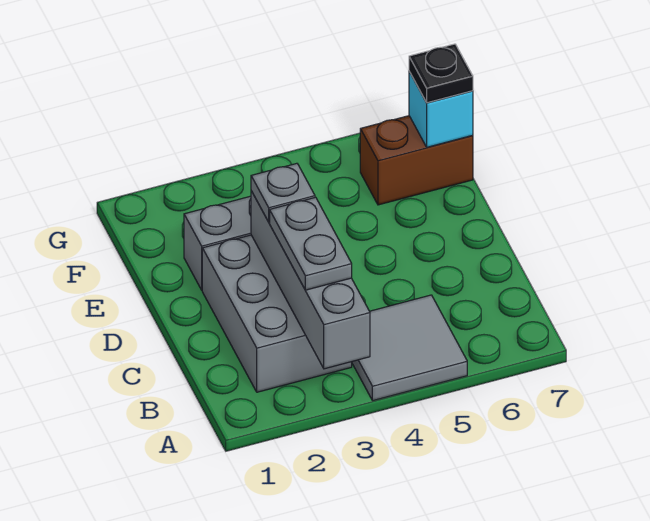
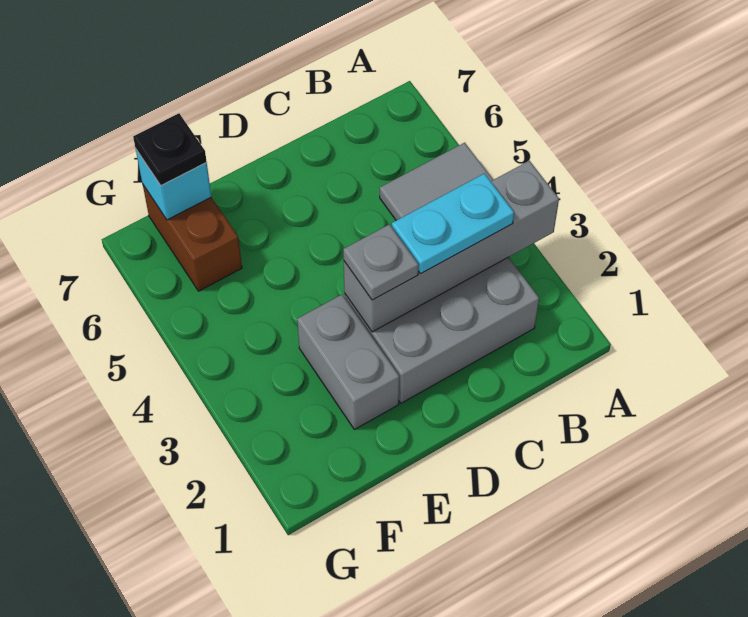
grey plate B3:C3 level 3 -> cyan plate B3:C3 level 3

